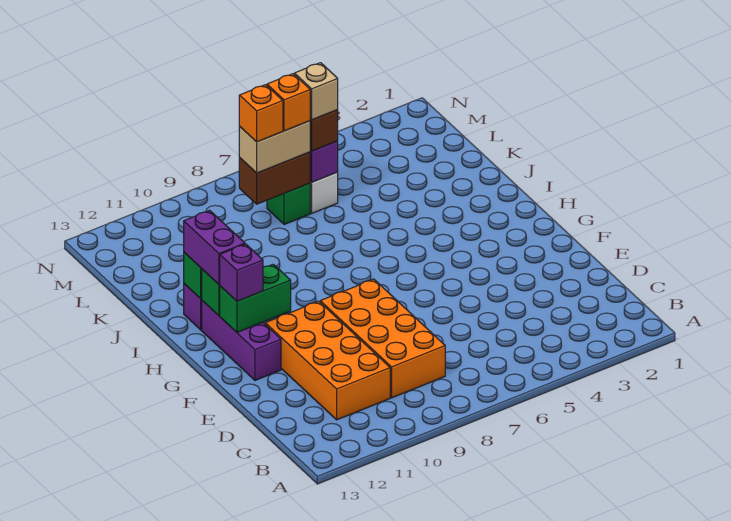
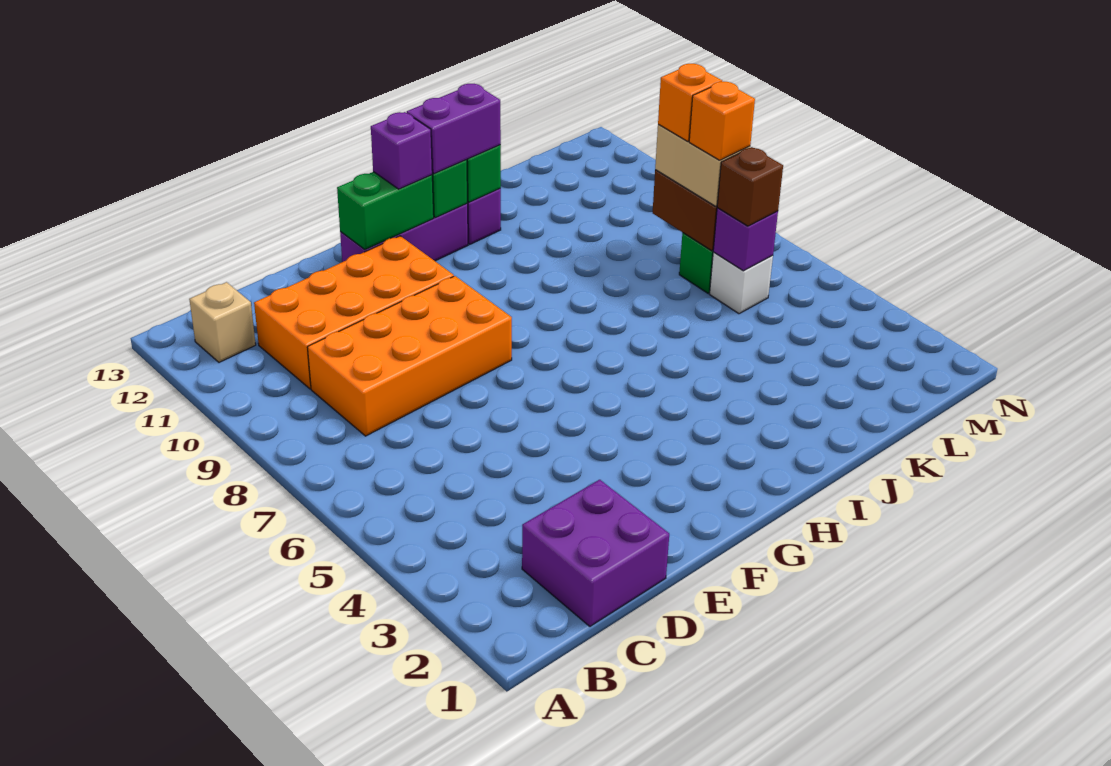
none -> purple brick C1:D2 level 1
green brick G11:G12 level 2 -> green brick F12:G12 level 2
tan brick L6 level 4 -> tan brick B12 level 1

